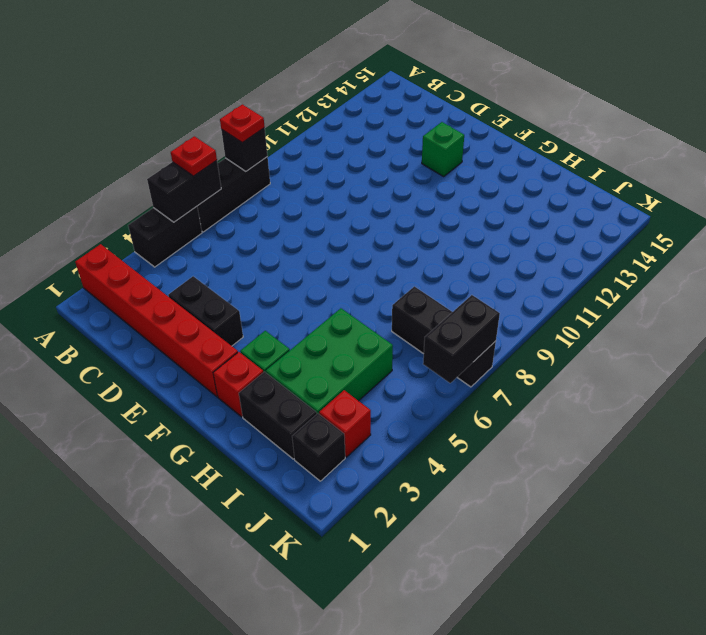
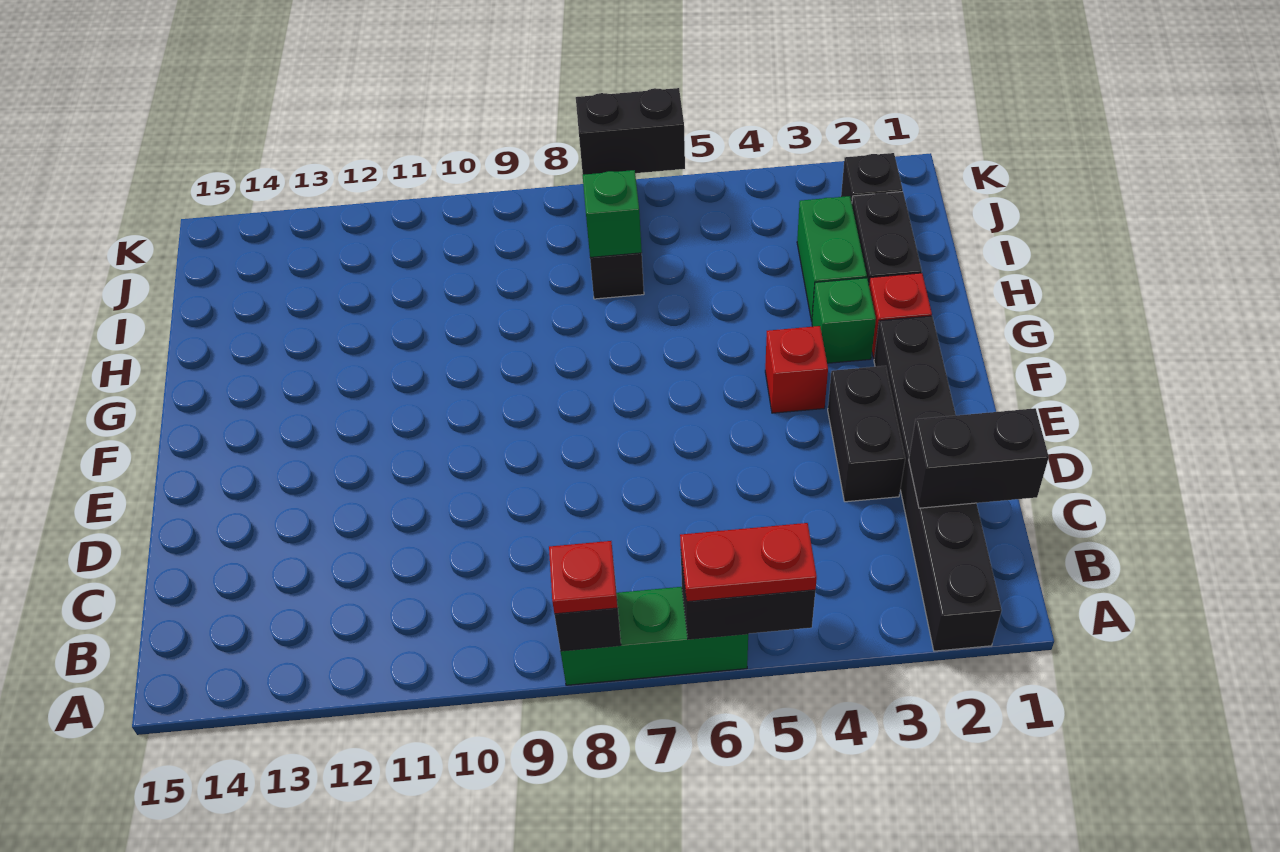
red brick A2:F2 level 1 -> black brick A2:F2 level 1
black brick A4:A5 level 1 -> black brick C1:C2 level 2
black brick A6:A8 level 1 -> green brick A6:A8 level 1
red plate A6 level 3 -> red plate A5:A6 level 3
green brick E13 level 1 -> green brick I7 level 2
green brick H3:I5 level 1 -> green brick H3:I3 level 1
red brick J3 level 1 -> red brick F4 level 1

